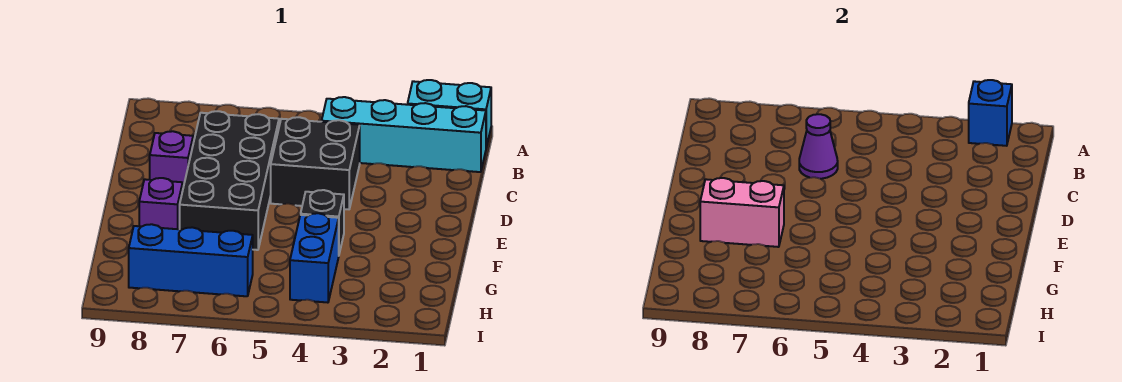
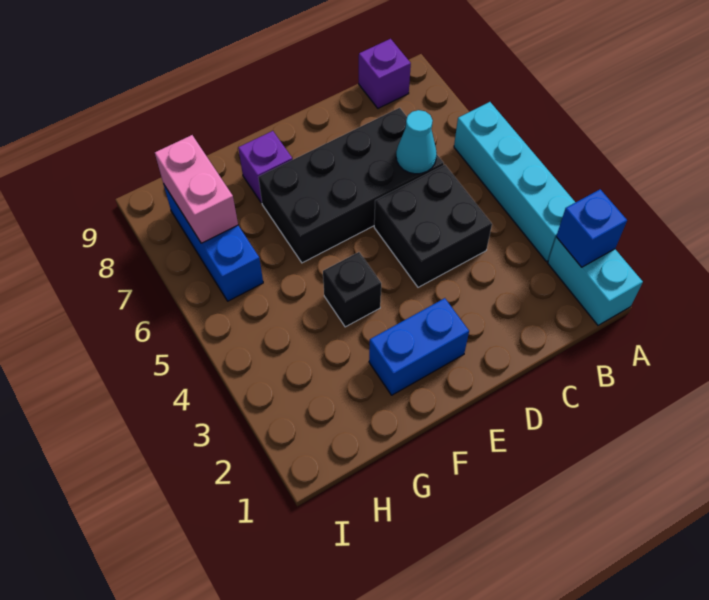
cyan brick B1:B4 level 1 -> cyan brick A3:A6 level 1
purple cone C6 level 2 -> cyan cone C6 level 2
purple brick D8 level 1 -> purple brick B9 level 1
pink brick F7:F8 level 2 -> pink brick H7:H8 level 2
blue brick G4:H4 level 1 -> blue brick E2:F2 level 1

